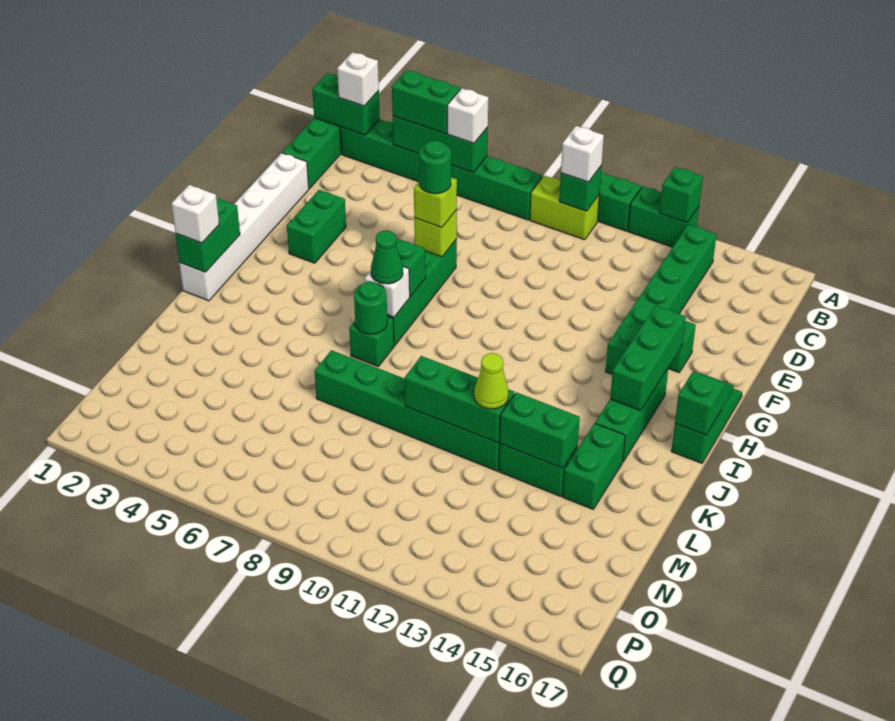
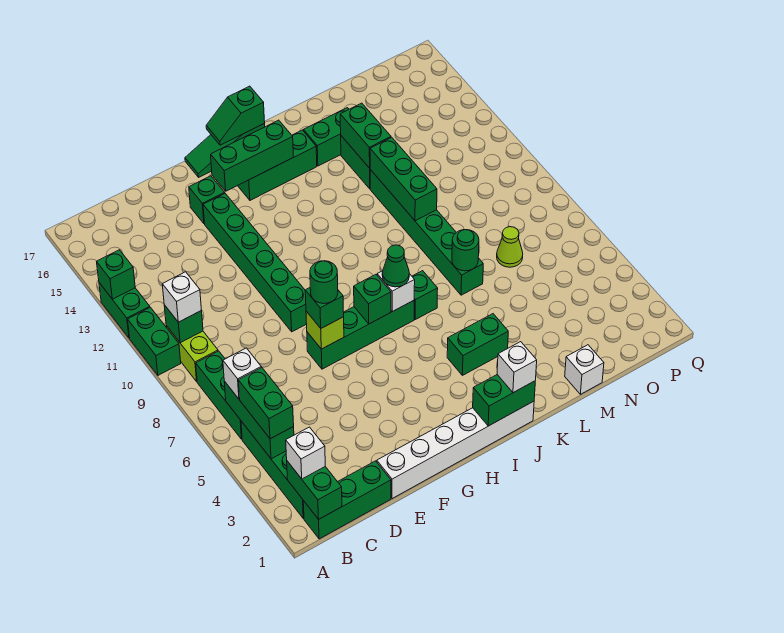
green brick B14:G14 level 1 -> green brick F9:F14 level 1
green brick F3:G3 level 1 -> green brick J4:K4 level 1
lime brick F7 level 3 -> green brick F7 level 3
green round brick J7 level 2 -> green round brick L7 level 2
lime cone L12 level 3 -> lime cone N7 level 1
none -> white brick M1 level 1

